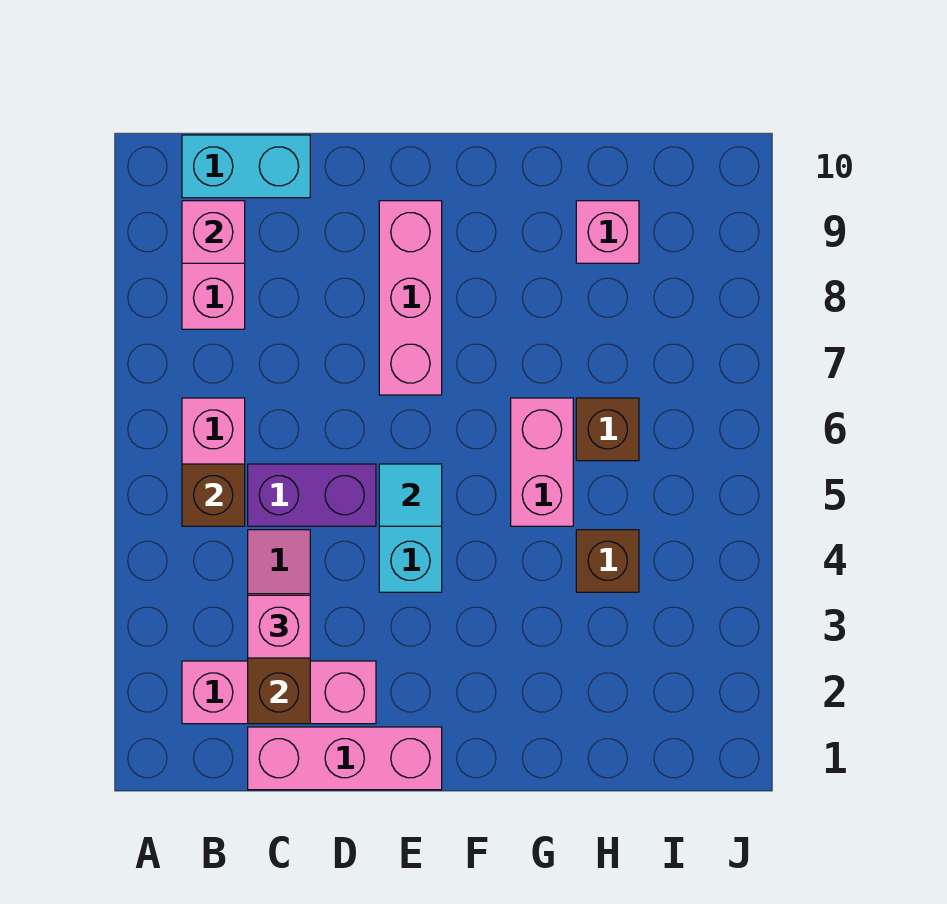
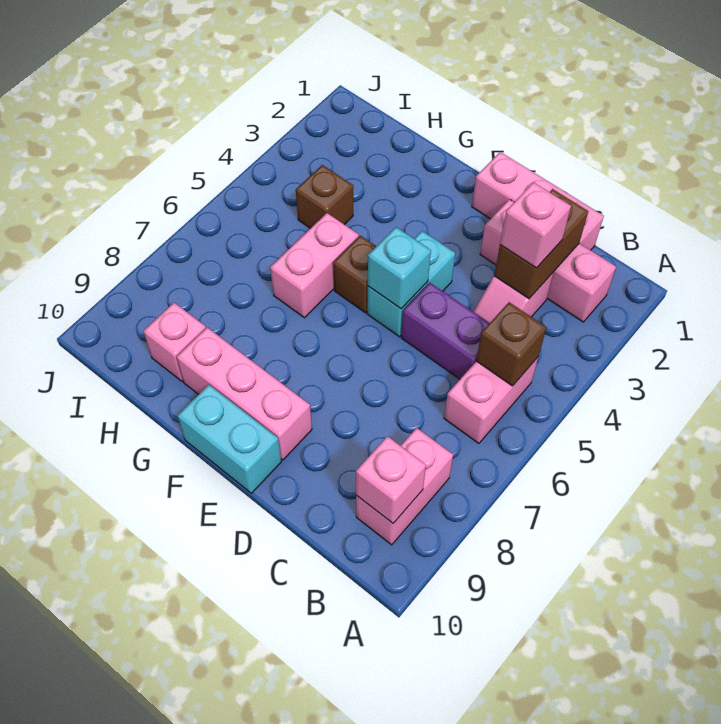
cyan brick B10:C10 level 1 -> cyan brick E10:F10 level 1
cyan tile E5 level 2 -> cyan brick E5 level 2
pink brick E7:E9 level 1 -> pink brick E9:G9 level 1
brown brick H6 level 1 -> brown brick F5 level 1

